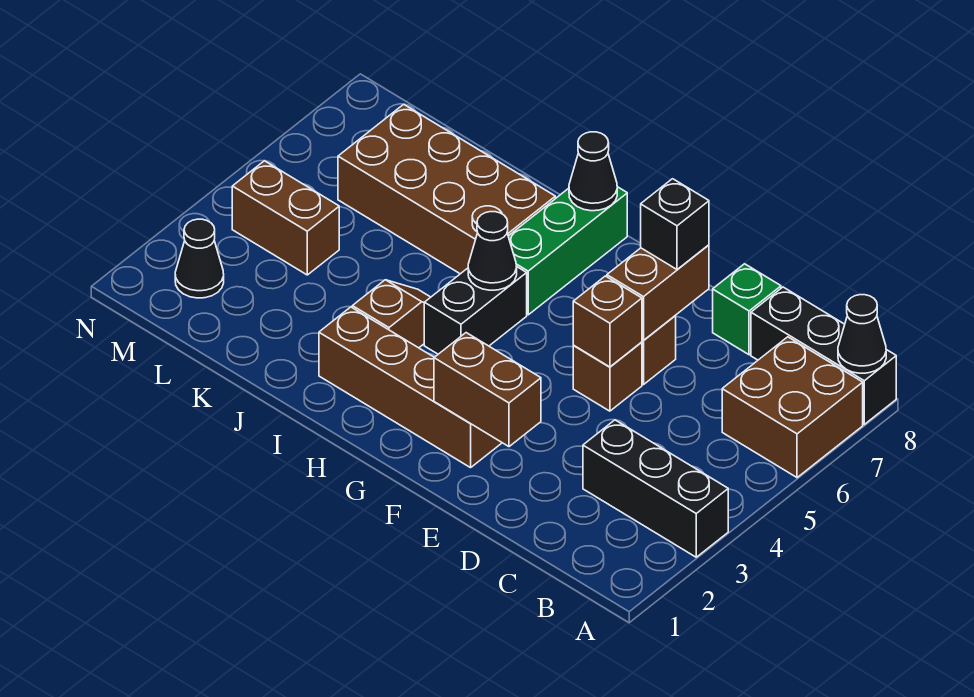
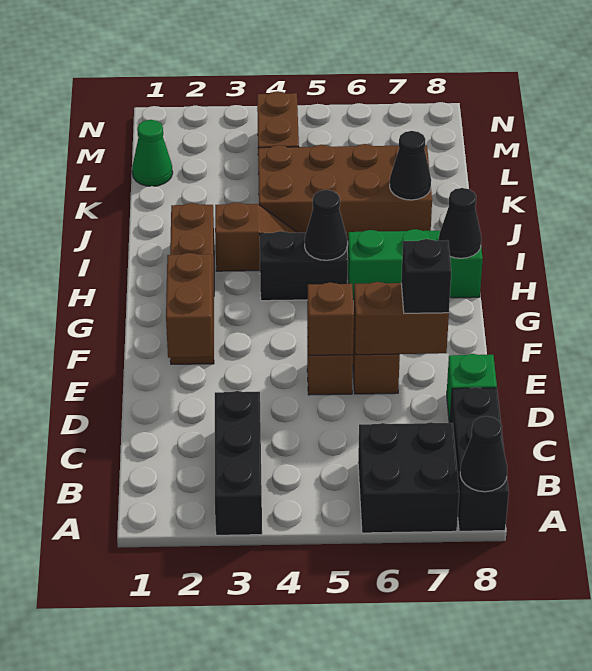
brown brick A6:B7 level 1 -> black brick A6:B7 level 1
brown brick I6:L7 level 1 -> brown brick J4:K7 level 1
none -> green cone L1 level 1
black cone M2 level 1 -> black cone J7 level 2

